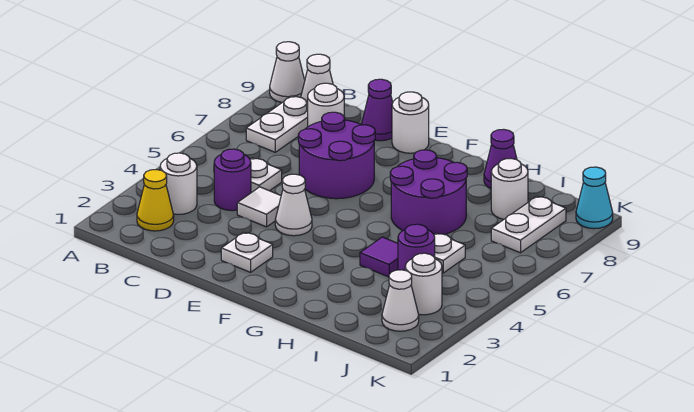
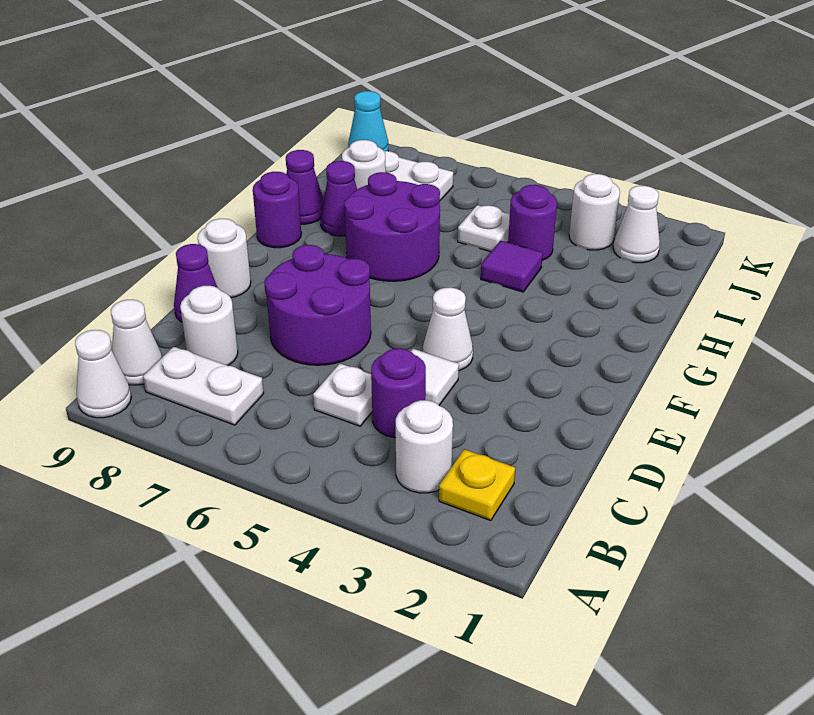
yellow cone B2 level 1 -> yellow plate B2 level 1
white plate E2 level 1 -> none
none -> purple round brick G9 level 1
none -> purple cone H8 level 1

